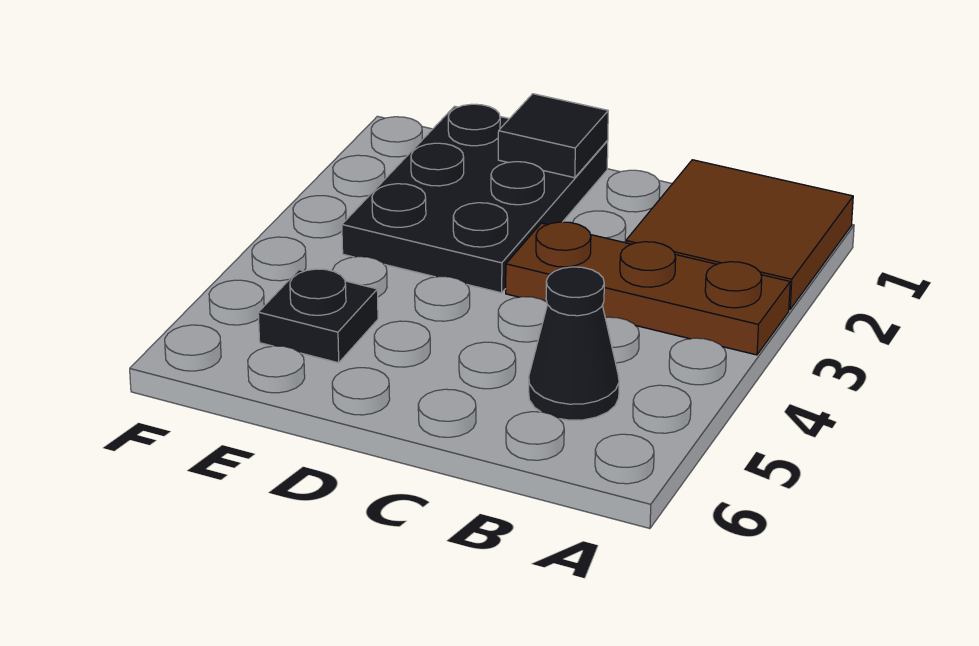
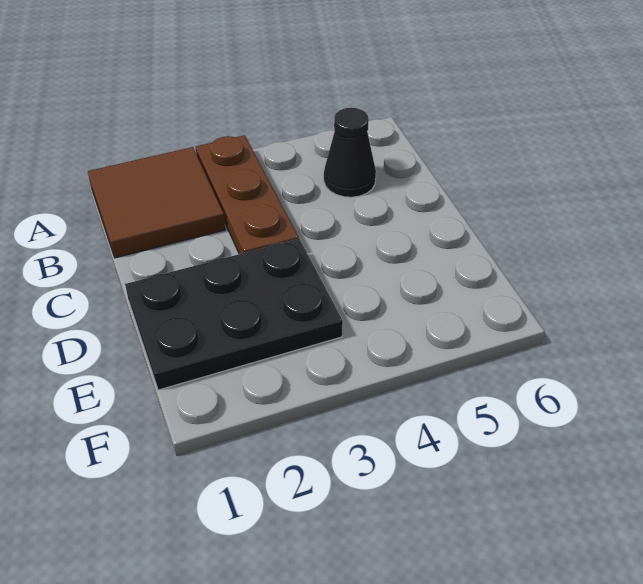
black tile D1 level 2 -> none
black plate E5 level 1 -> none

